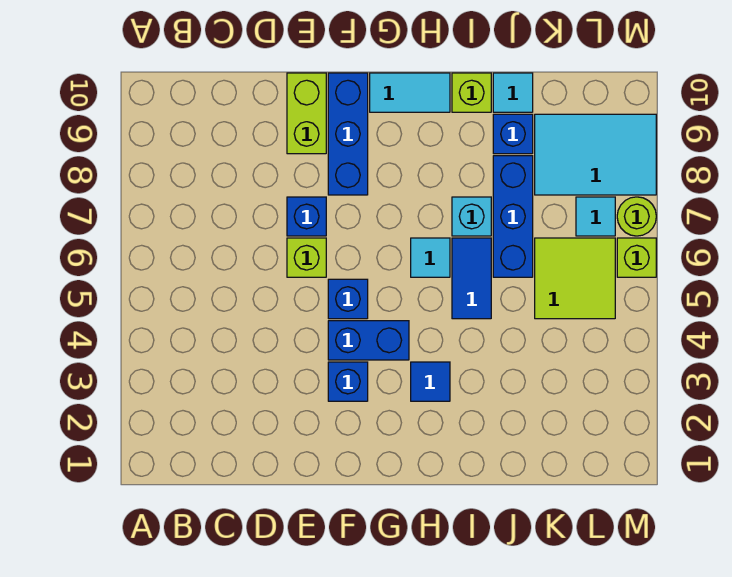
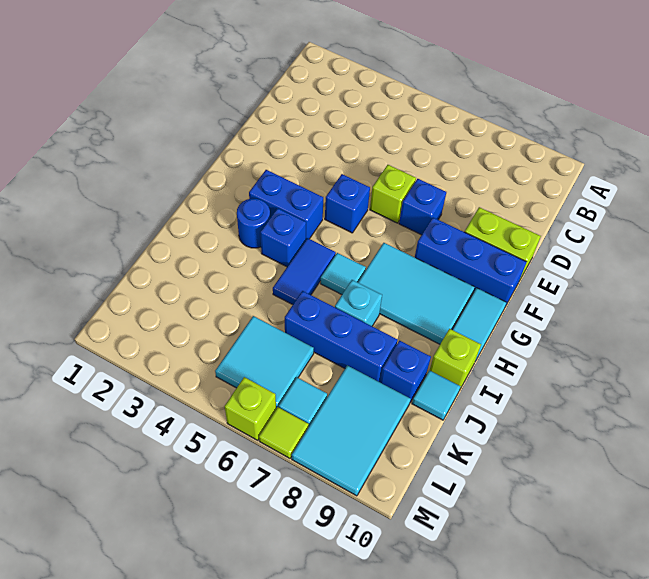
blue brick F3 level 1 -> blue brick H4 level 1
blue brick F4:G4 level 1 -> blue brick G3:G4 level 1
none -> cyan tile G7:H9 level 1
blue tile H3 level 1 -> blue round brick H3 level 1
blue tile I5:I6 level 1 -> blue tile H5:I5 level 1
lime tile K5:L6 level 1 -> cyan tile K5:L6 level 1
lime round brick M7 level 1 -> lime tile M7 level 1

